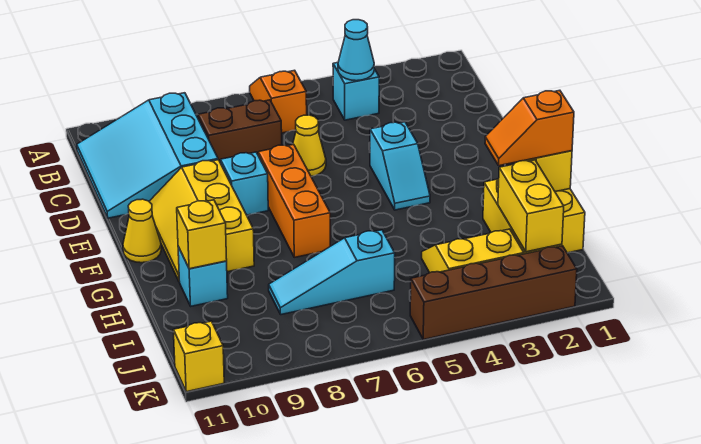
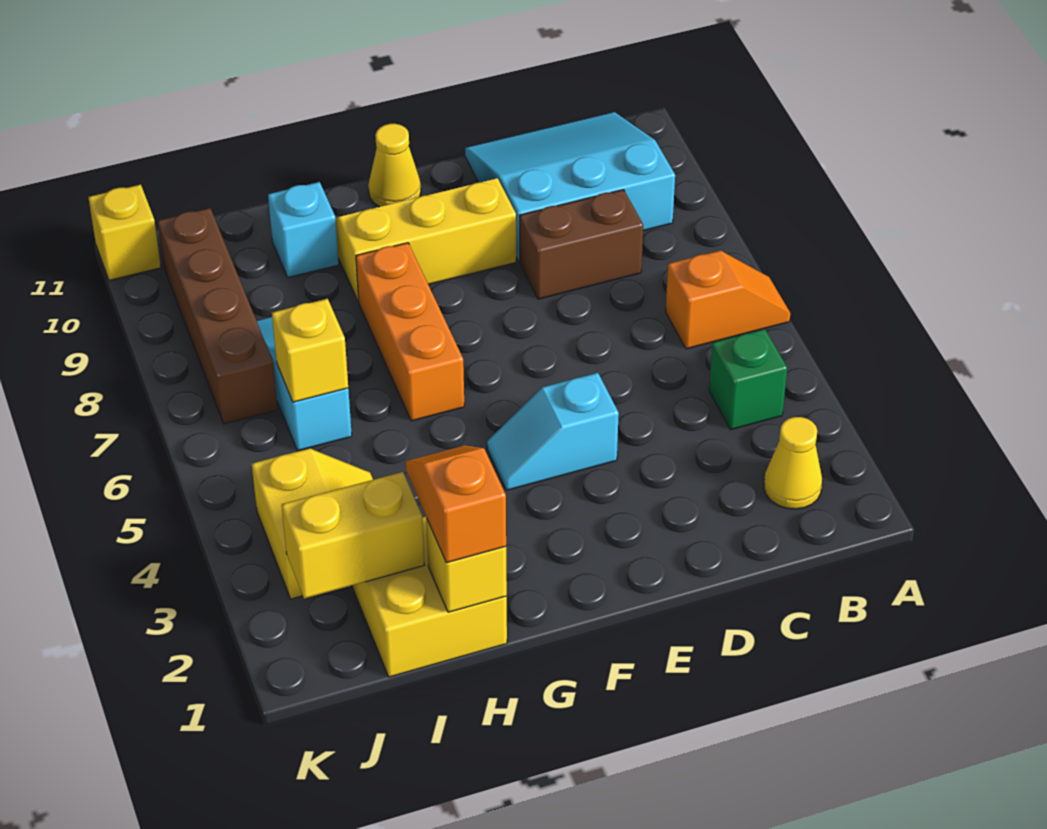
cyan brick B4 level 1 -> green brick B4 level 1
cyan cone B4 level 2 -> none
brown brick C7:C8 level 1 -> brown brick C8:D8 level 1
yellow cone D6 level 1 -> yellow cone B2 level 1
orange brick E7:G7 level 1 -> orange brick G6:G8 level 1
cyan brick E8 level 1 -> none
yellow brick H10 level 2 -> yellow brick I6 level 2
brown brick K2:K5 level 1 -> brown brick J7:J10 level 1

